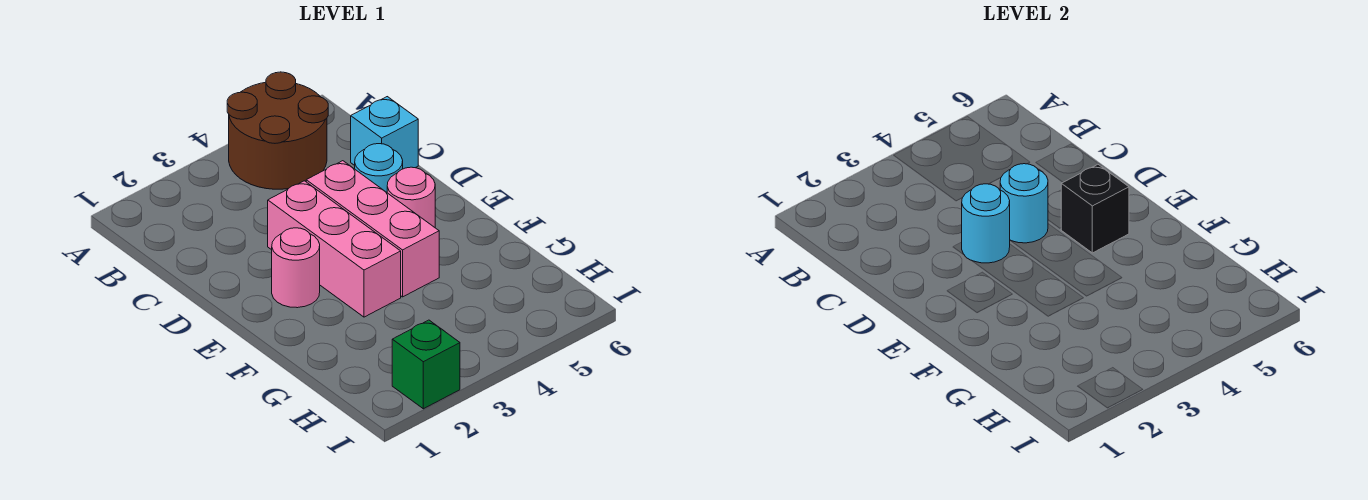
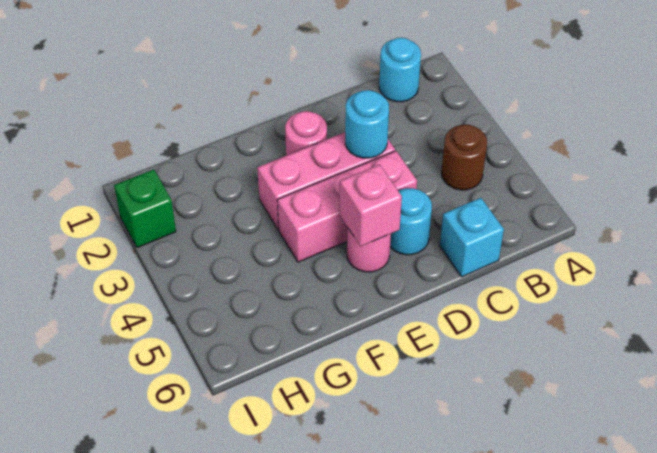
brown round brick A4:B5 level 1 -> brown round brick B4 level 1
cyan round brick D4 level 2 -> cyan round brick B1 level 1
black brick E5 level 2 -> pink brick E5 level 2

